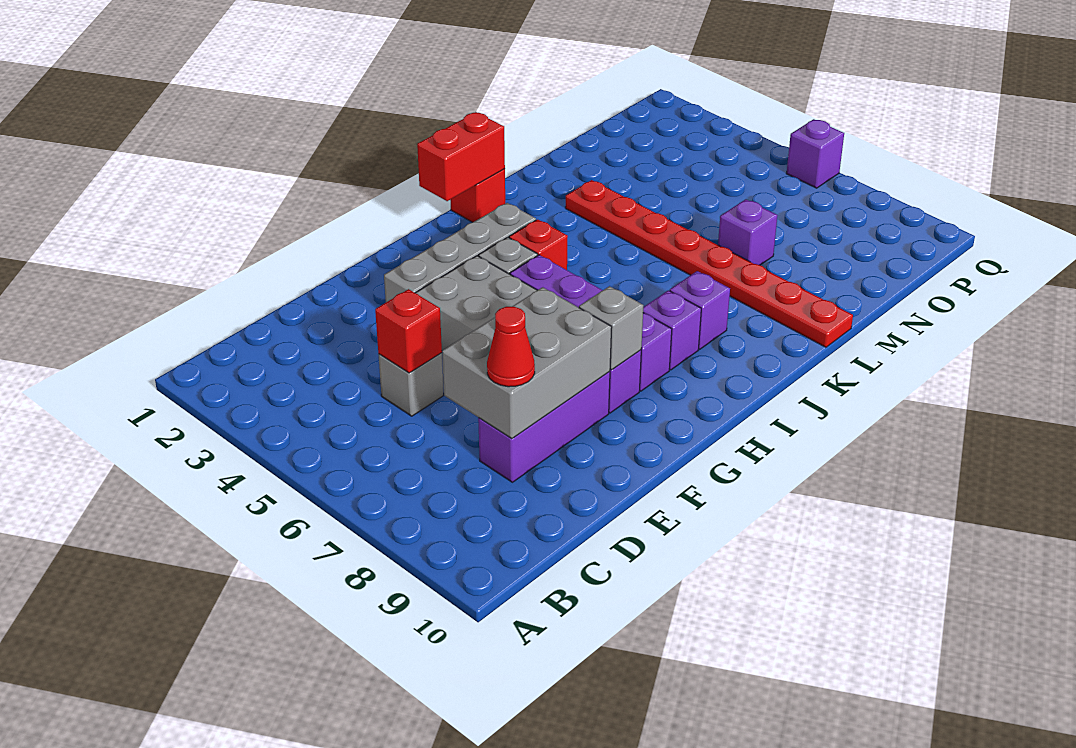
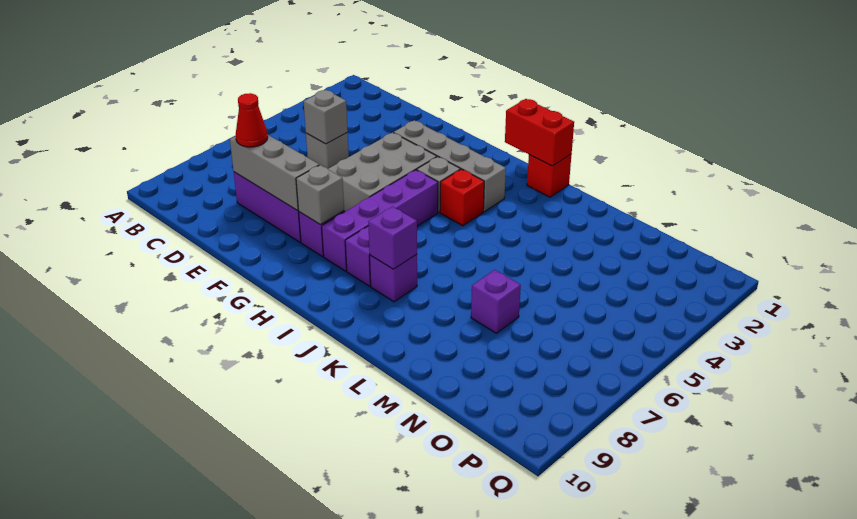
red brick D5 level 2 -> grey brick D5 level 2
grey brick D7:F8 level 2 -> grey brick D8:F8 level 2
red plate L3:L10 level 1 -> none
purple brick Q6 level 1 -> purple brick J8 level 2

